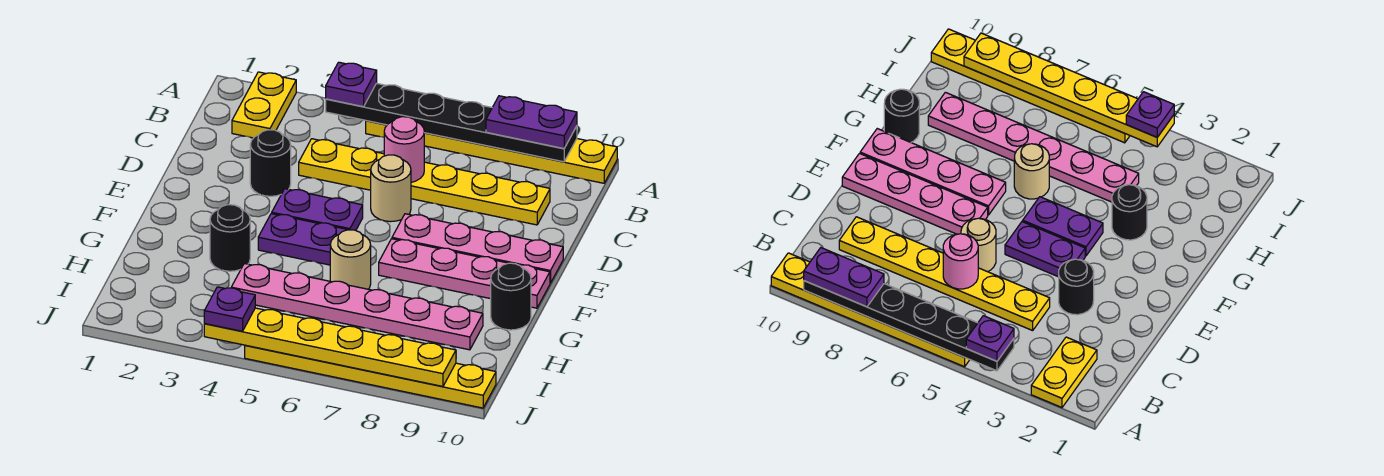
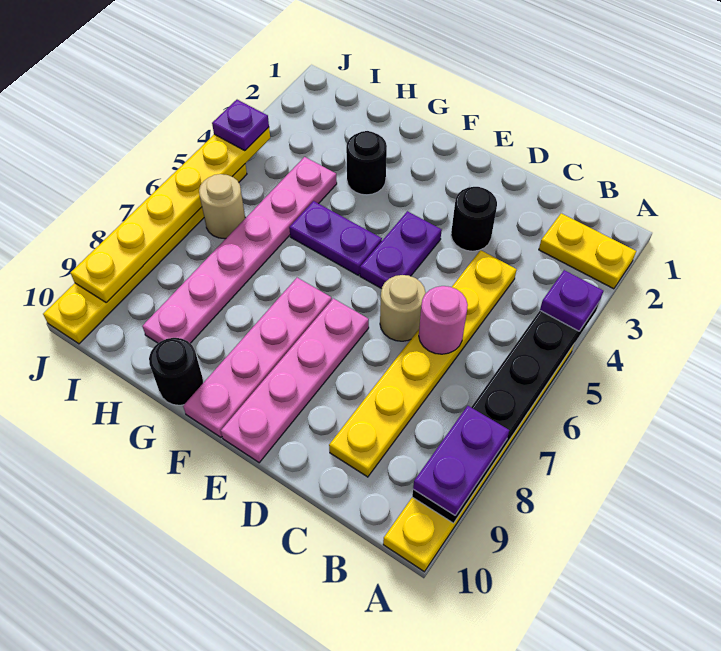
purple plate F4:F5 level 1 -> purple plate F5:G5 level 1
tan round brick G6 level 1 -> tan round brick I6 level 1

